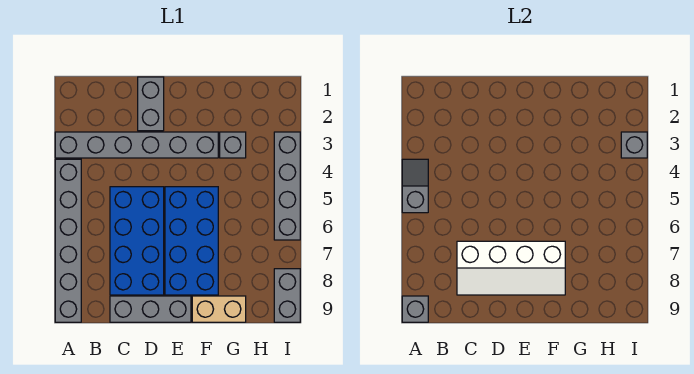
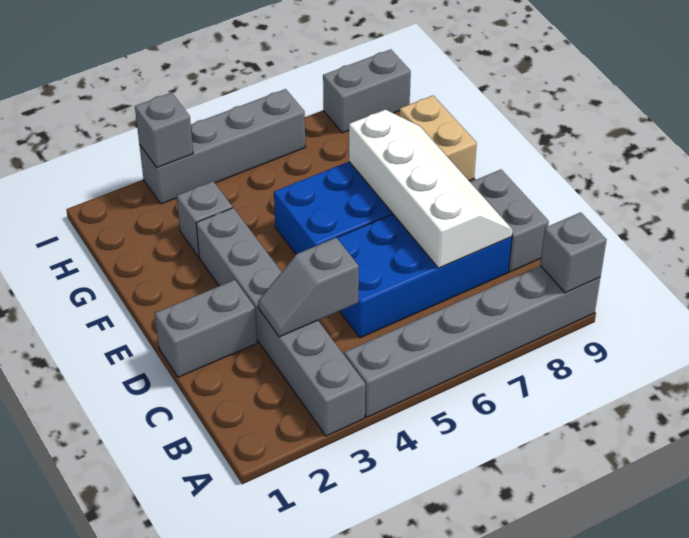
grey slope A4:A5 level 2 top 5 -> grey slope C3:C4 level 2 top 4
grey brick C9:E9 level 1 -> grey brick C9:D9 level 1

